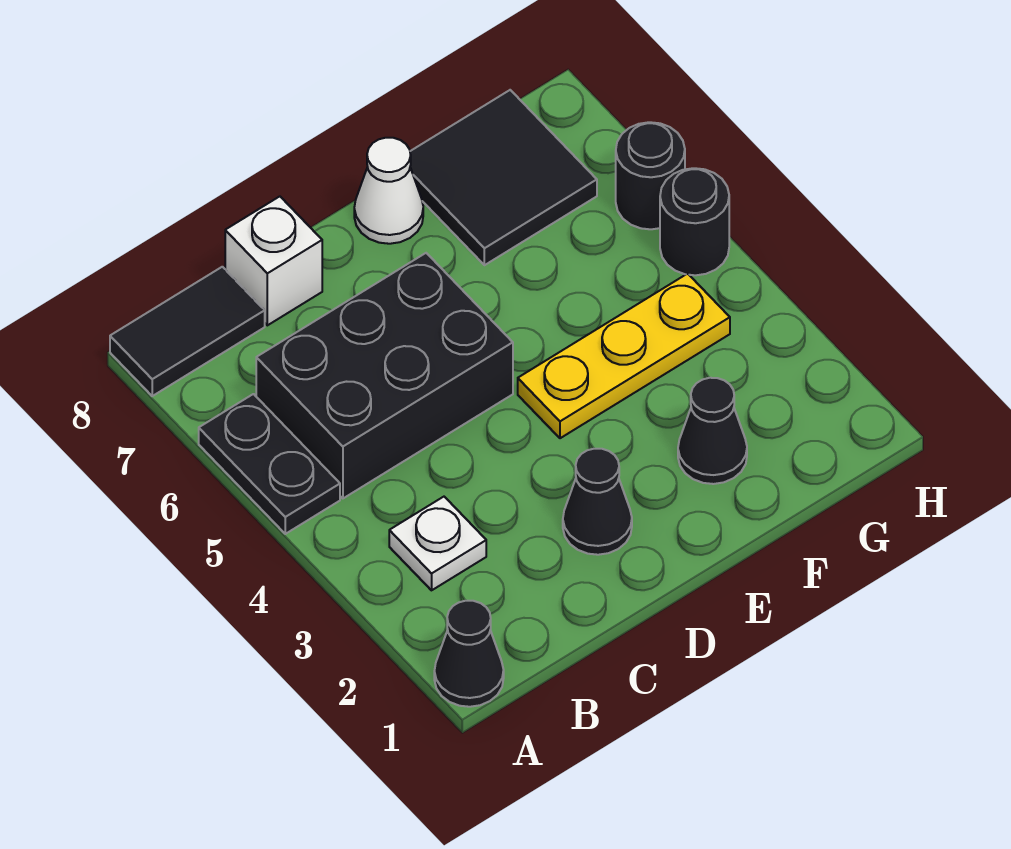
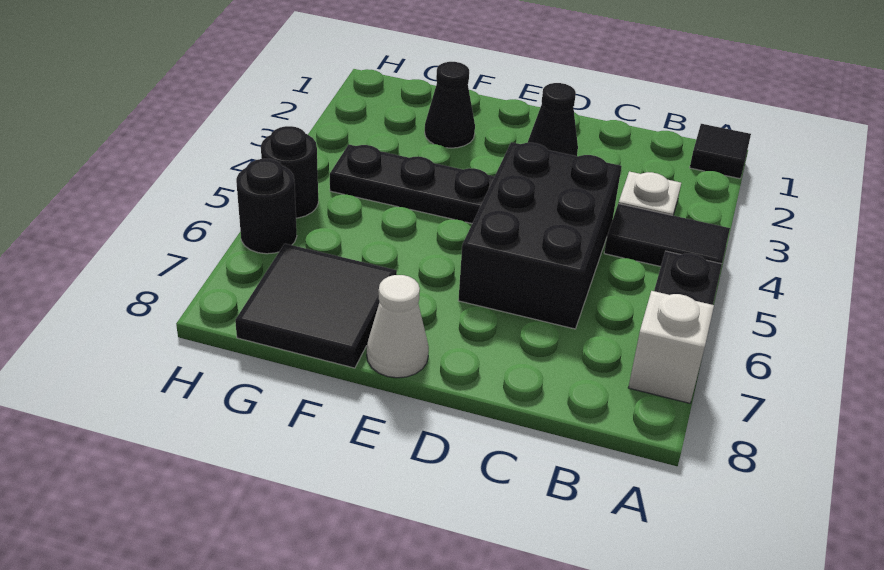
black cone A1 level 1 -> black tile A1 level 1
black tile A8:B8 level 1 -> black tile A4:B4 level 1
black brick B5:D6 level 1 -> black brick C4:D6 level 1
white brick C8 level 1 -> white brick A7 level 1
yellow plate E4:G4 level 1 -> black plate E4:G4 level 1

